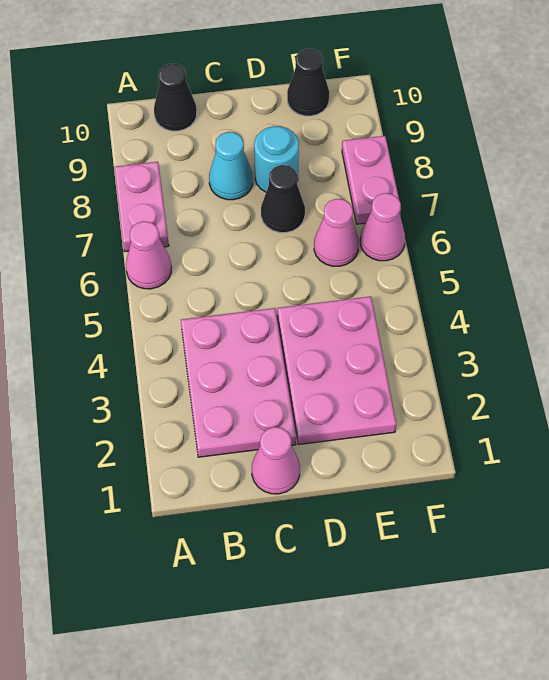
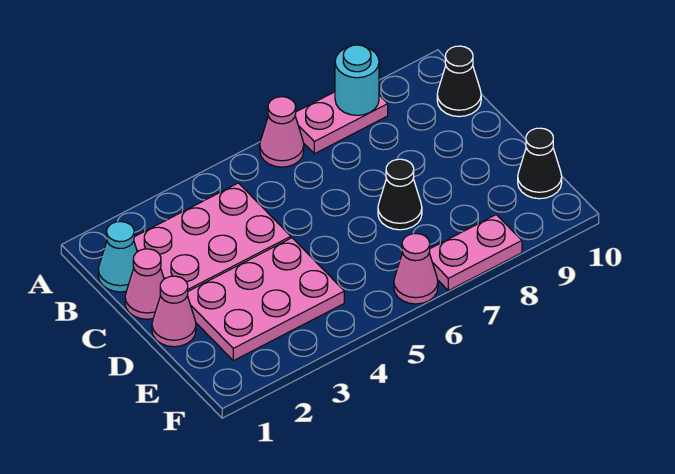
cyan cone C8 level 1 -> cyan cone B1 level 1
cyan round brick D8 level 1 -> cyan round brick A8 level 2
pink cone E6 level 1 -> pink cone D1 level 1

